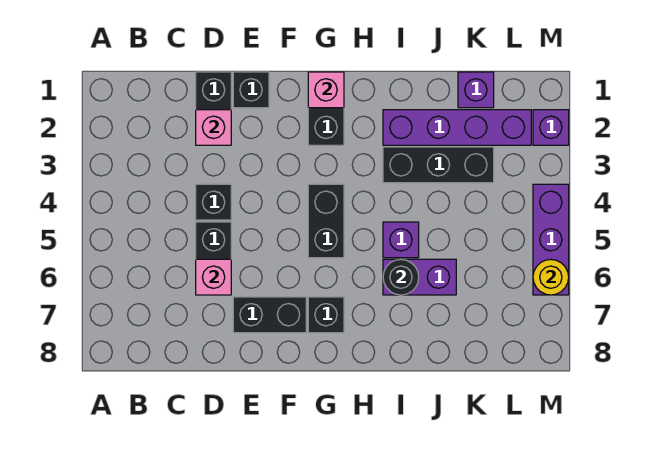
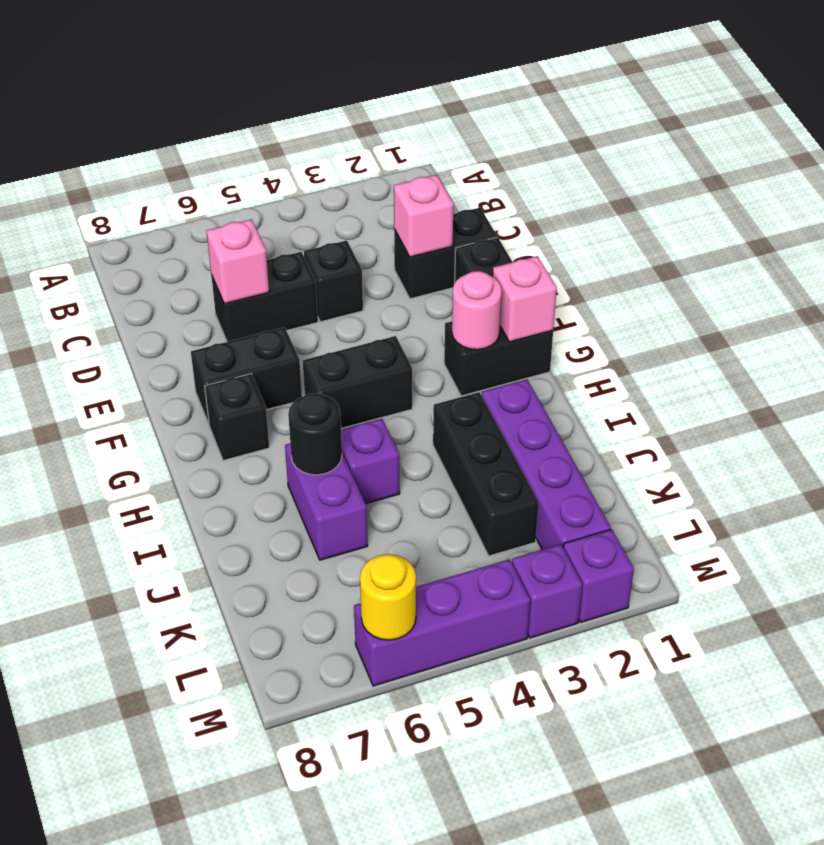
black brick E7:F7 level 1 -> black brick F6:F7 level 1
none -> pink round brick G2 level 2
purple brick K1 level 1 -> purple brick M3 level 1

